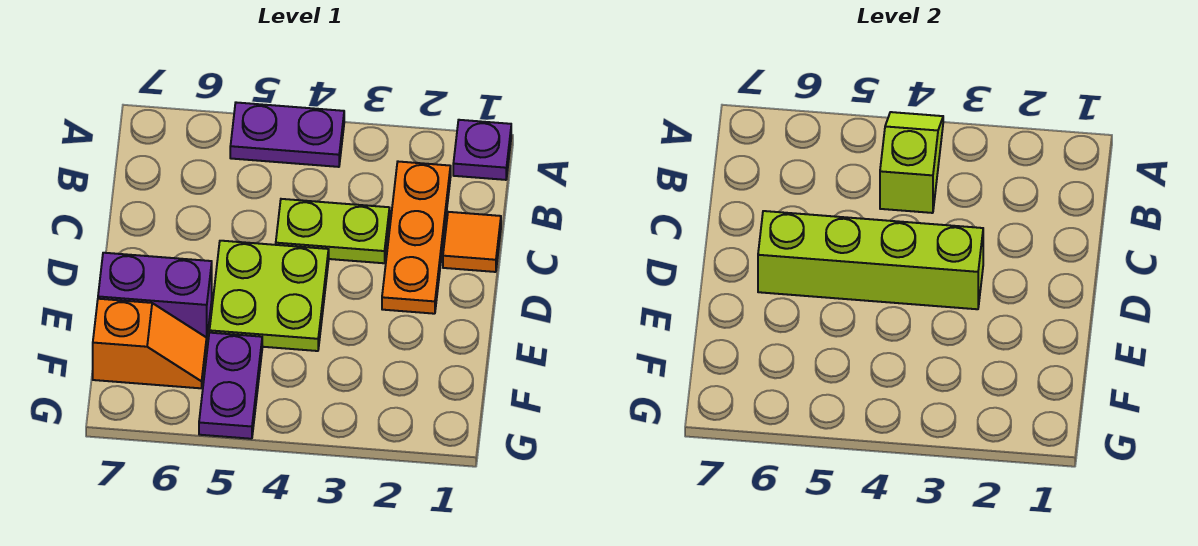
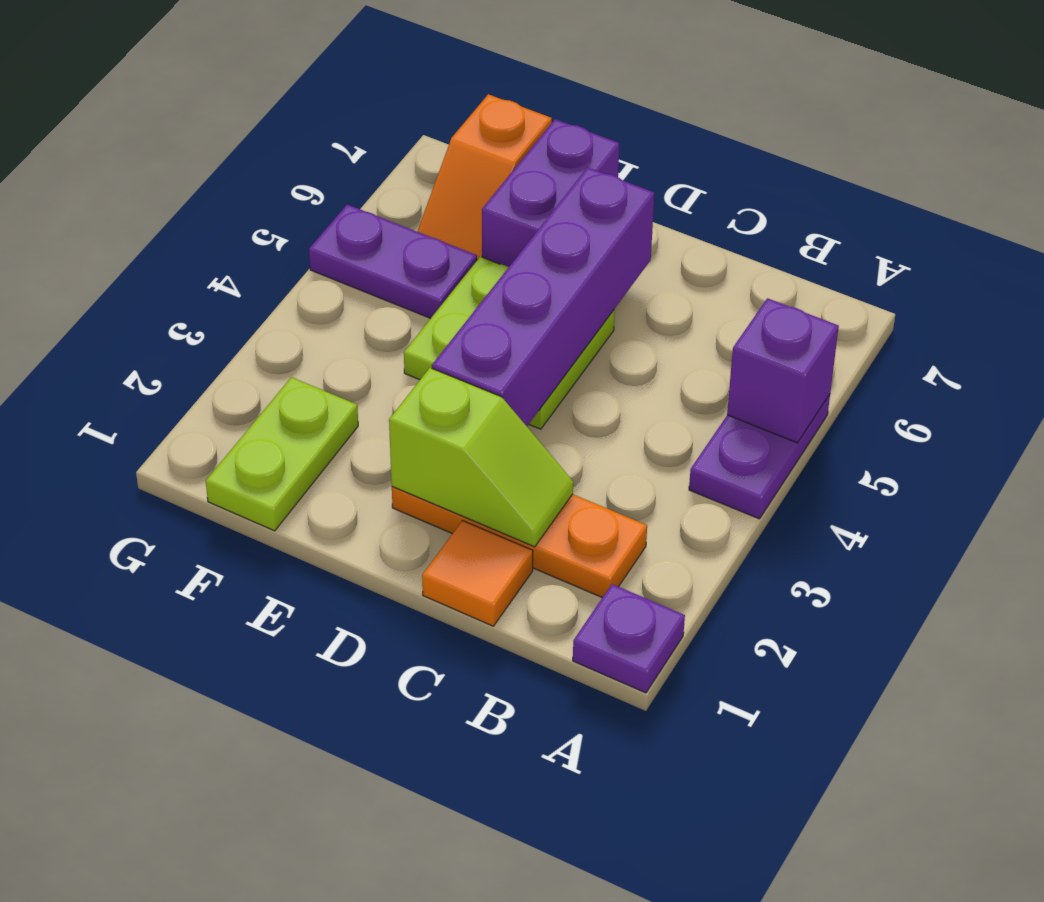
lime slope A4:B4 level 2 top B -> lime slope C2:D2 level 2 top D
none -> purple brick A5 level 2
lime plate C3:C4 level 1 -> lime plate F1:F2 level 1
lime brick D3:D6 level 2 -> purple brick D3:D6 level 2

